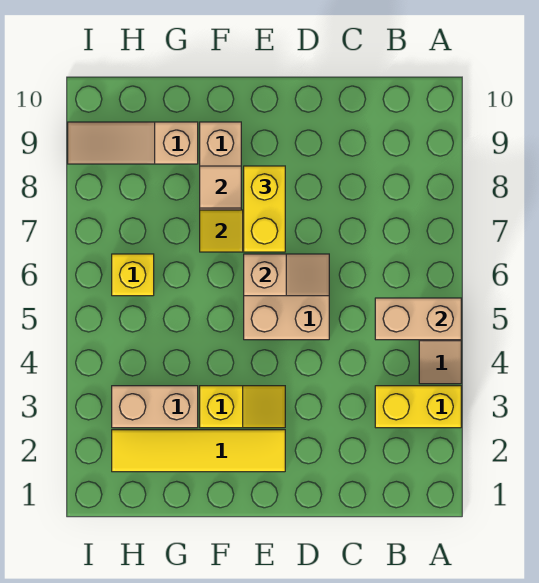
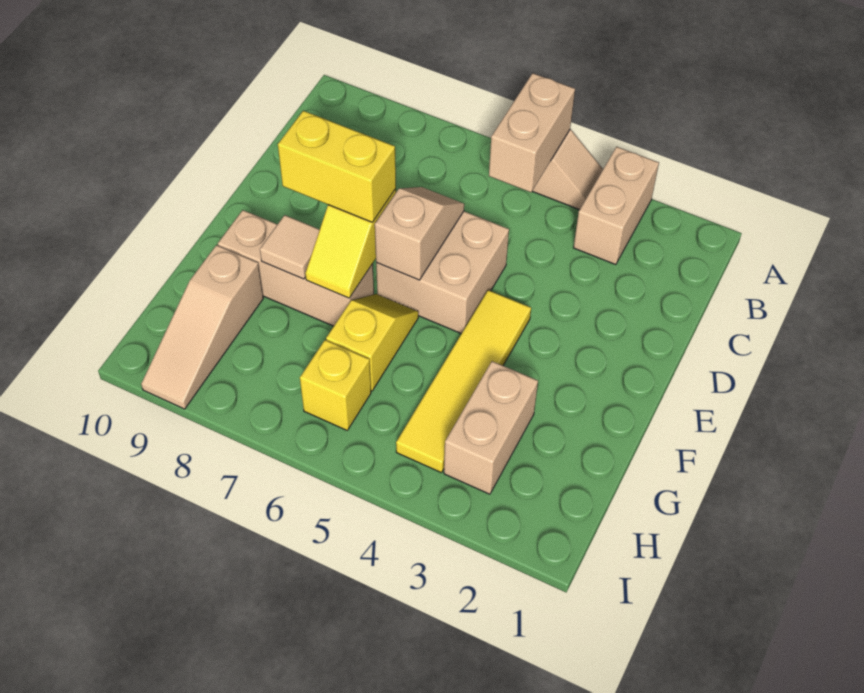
yellow brick A3:B3 level 1 -> tan brick A3:B3 level 1
yellow tile E2:H2 level 1 -> yellow tile E4:H4 level 1
yellow slope E3:F3 level 1 top F -> yellow slope F6:G6 level 1 top G

